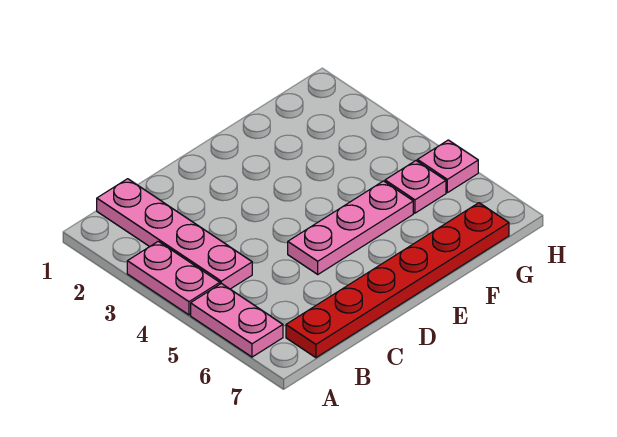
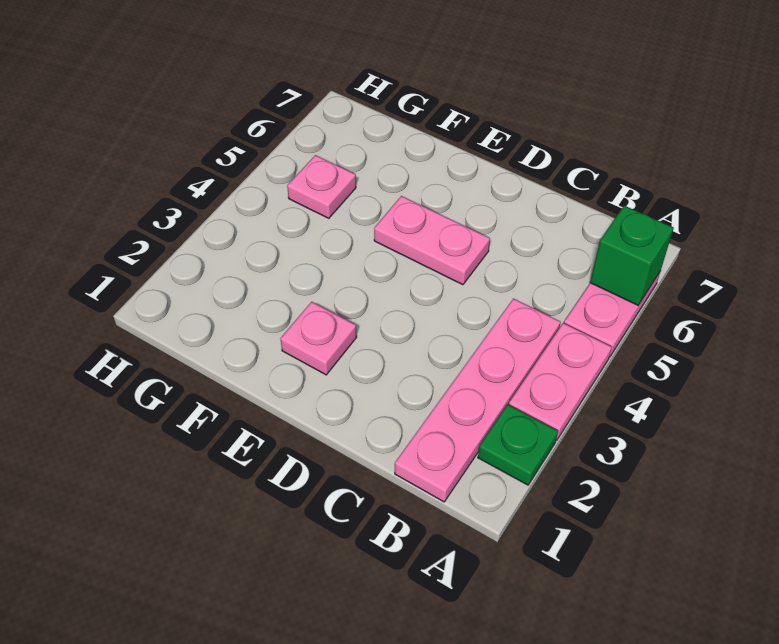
none -> green plate A2 level 1
none -> green brick A6 level 2
red plate B7:G7 level 1 -> none
pink plate D5:F5 level 1 -> pink plate D5:E5 level 1
pink plate H5 level 1 -> pink plate E2 level 1

